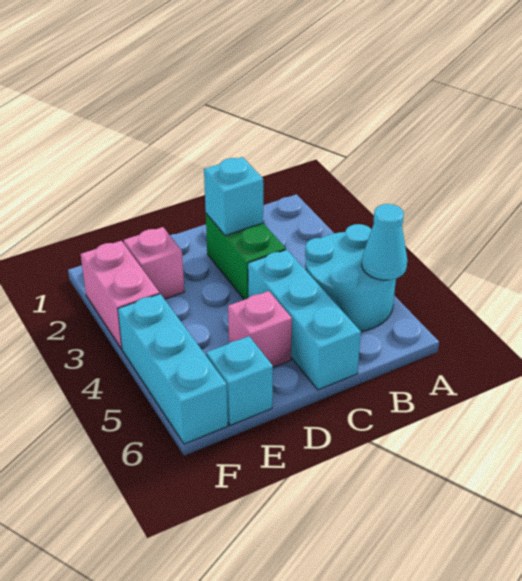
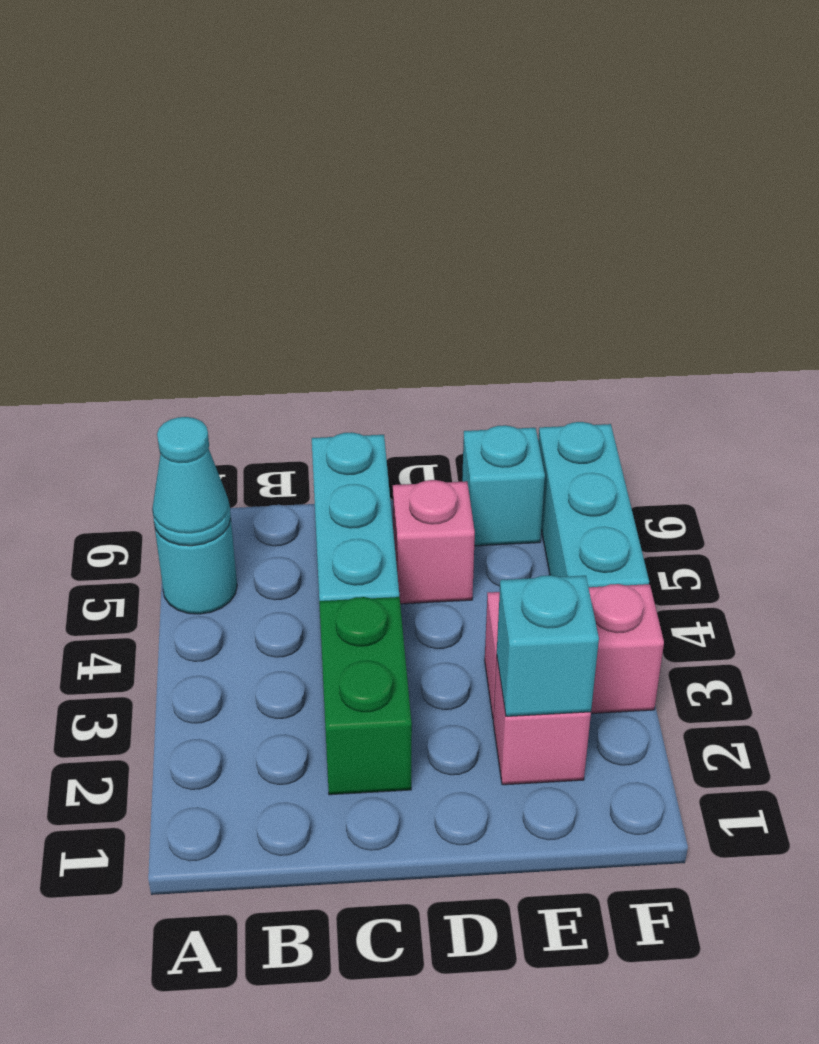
cyan round brick A4:B5 level 1 -> cyan round brick A5 level 1
cyan brick C2 level 2 -> cyan brick E2 level 2
pink brick F2:F3 level 1 -> pink brick E3:F3 level 1

